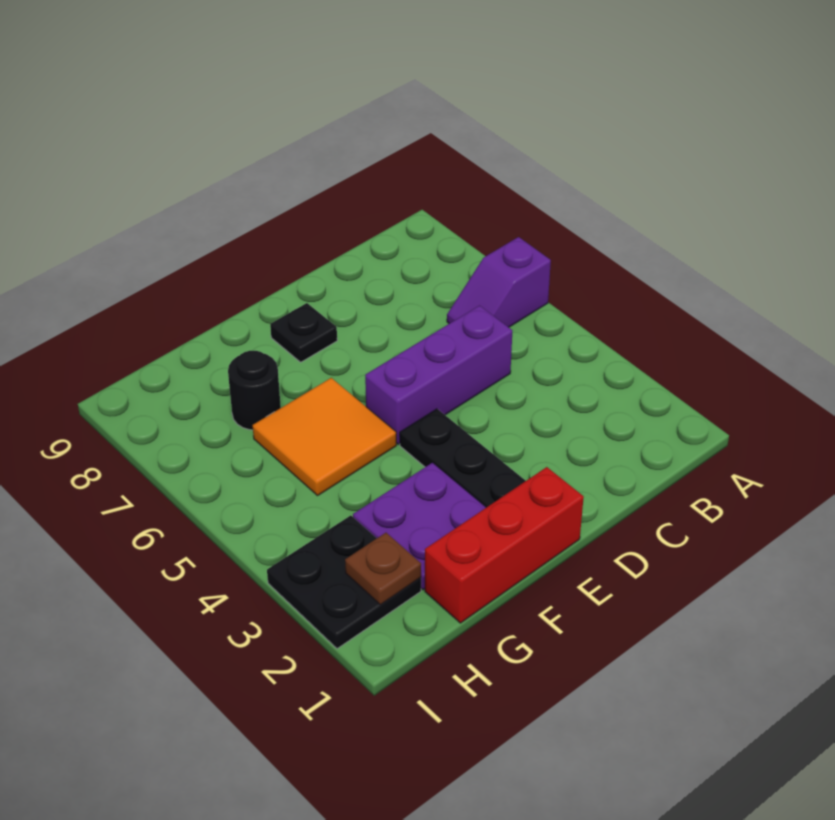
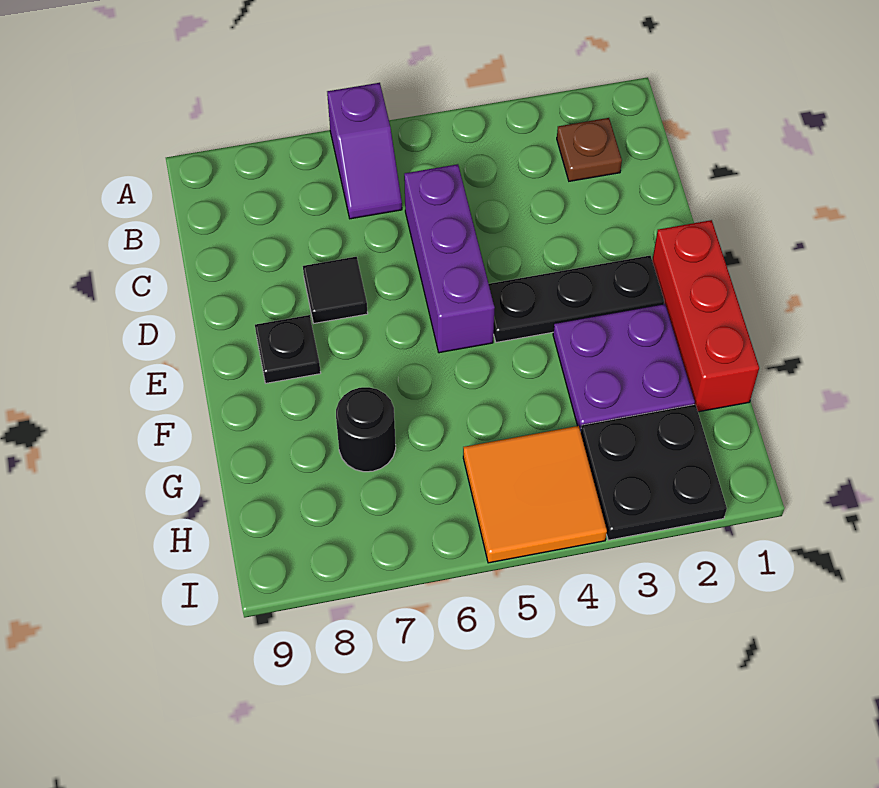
none -> black tile D7 level 1
orange tile F5:G6 level 1 -> orange tile H4:I5 level 1
brown plate H2 level 2 -> brown plate B2 level 1

